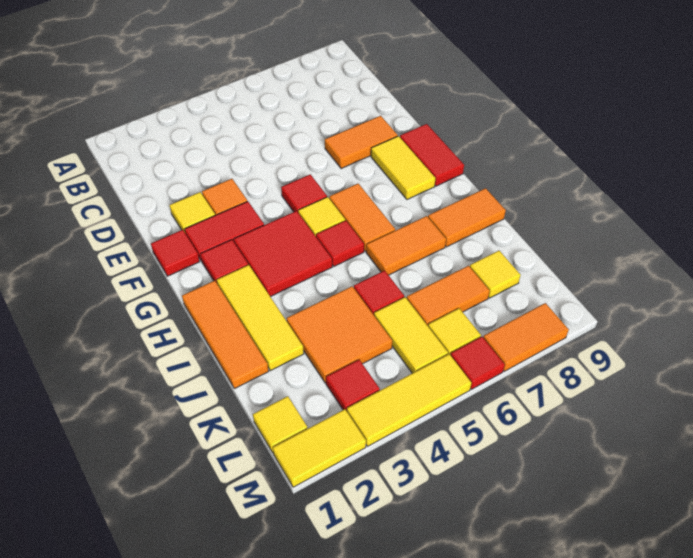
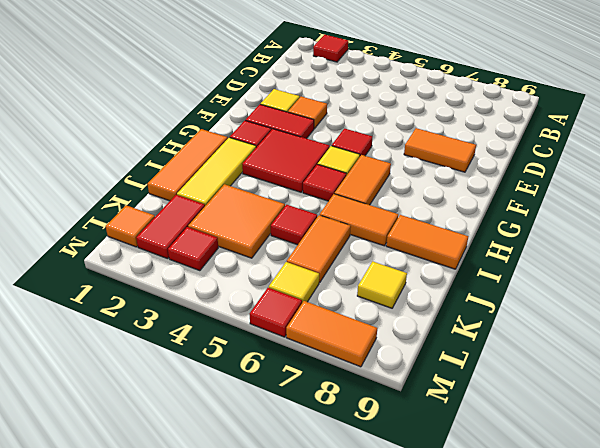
red tile F1 level 1 -> red tile A2 level 1
yellow tile F8:G8 level 1 -> none
red tile F9:G9 level 1 -> red tile K2:L2 level 1
yellow tile K5:L5 level 1 -> none
orange tile K6:K7 level 1 -> orange tile J6:K6 level 1
yellow tile L1 level 1 -> orange tile L1 level 1
yellow tile M1:M2 level 1 -> none
yellow tile M3:M5 level 1 -> none

